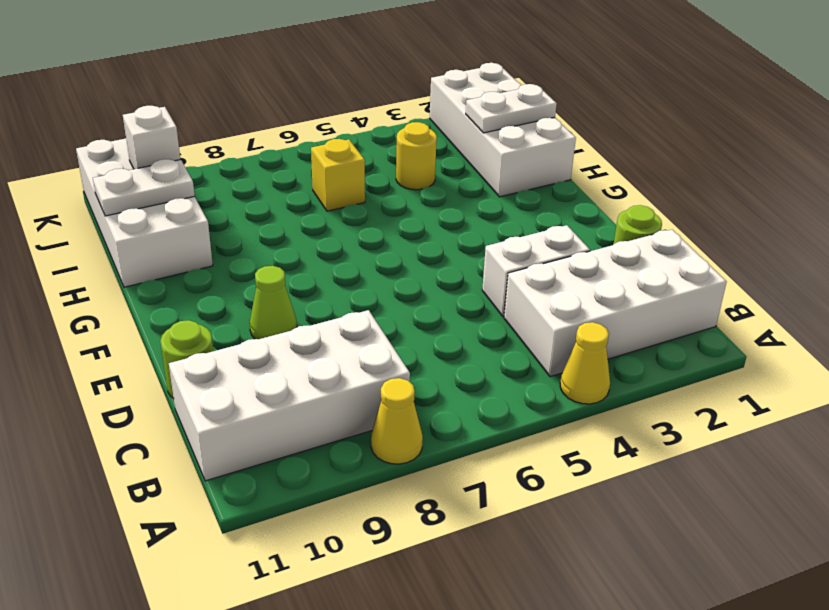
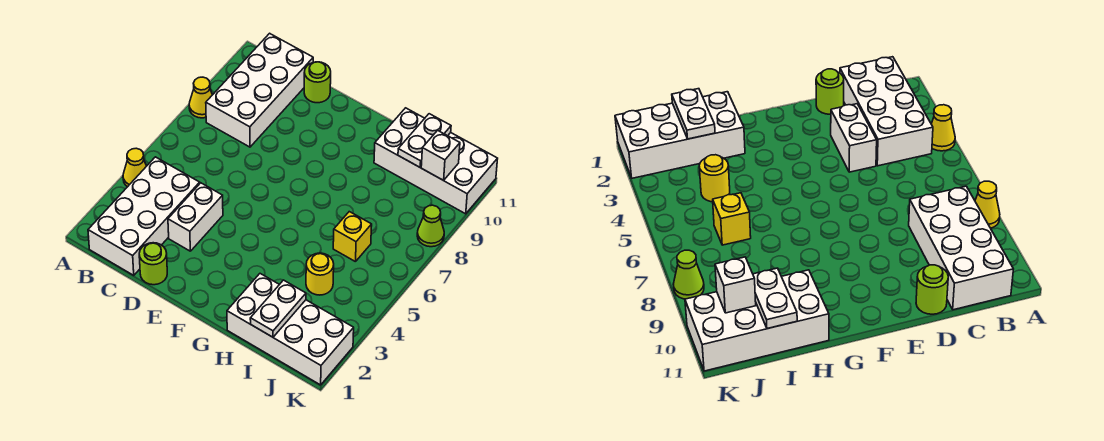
lime cone E9 level 1 -> lime cone K8 level 1

